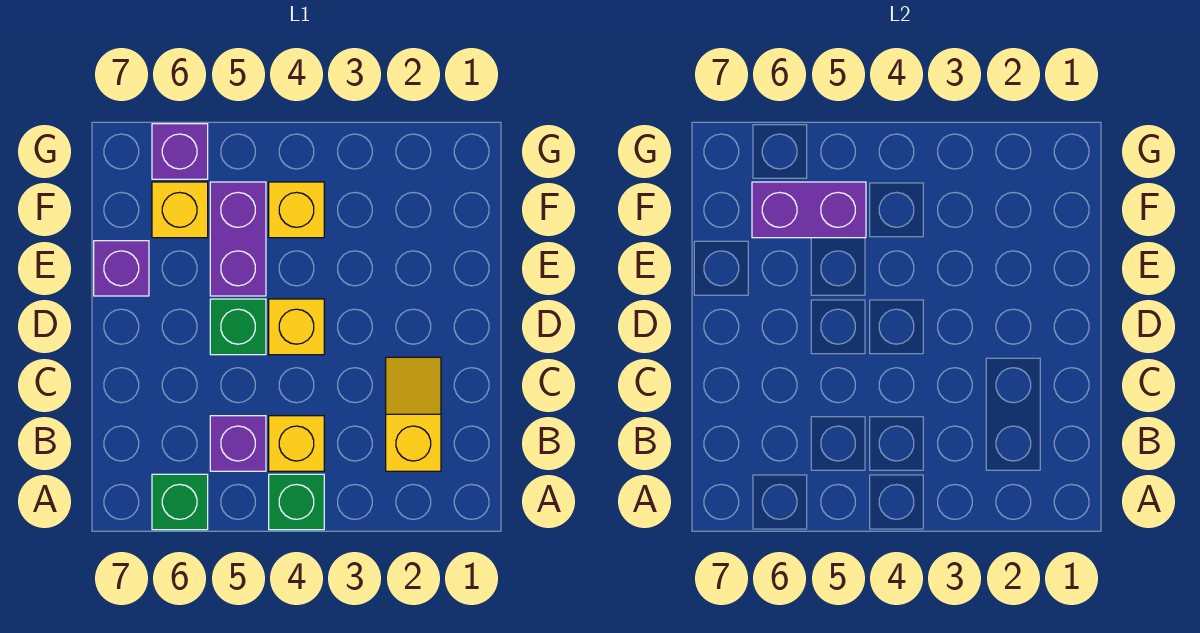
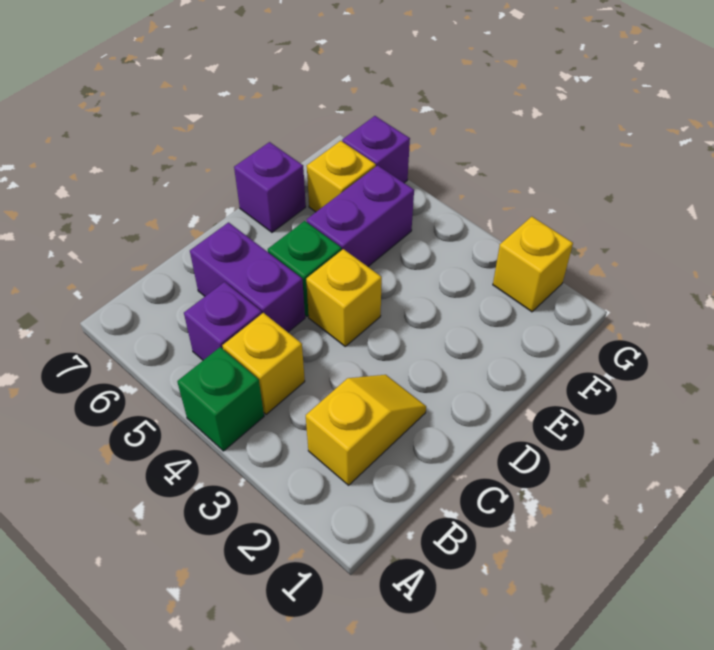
green brick A6 level 1 -> none
yellow brick F4 level 1 -> yellow brick G2 level 1
purple brick F5:F6 level 2 -> purple brick C5:C6 level 1

